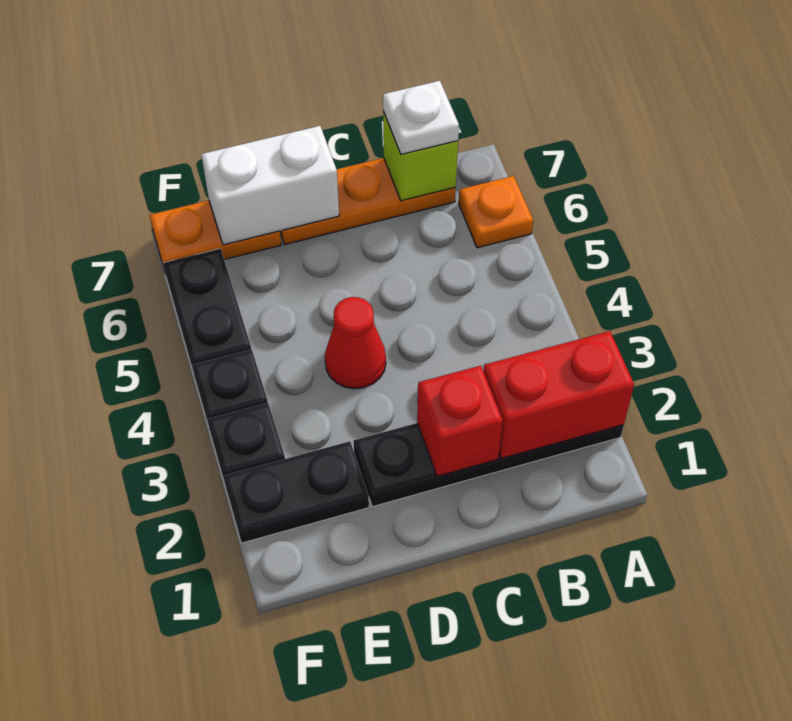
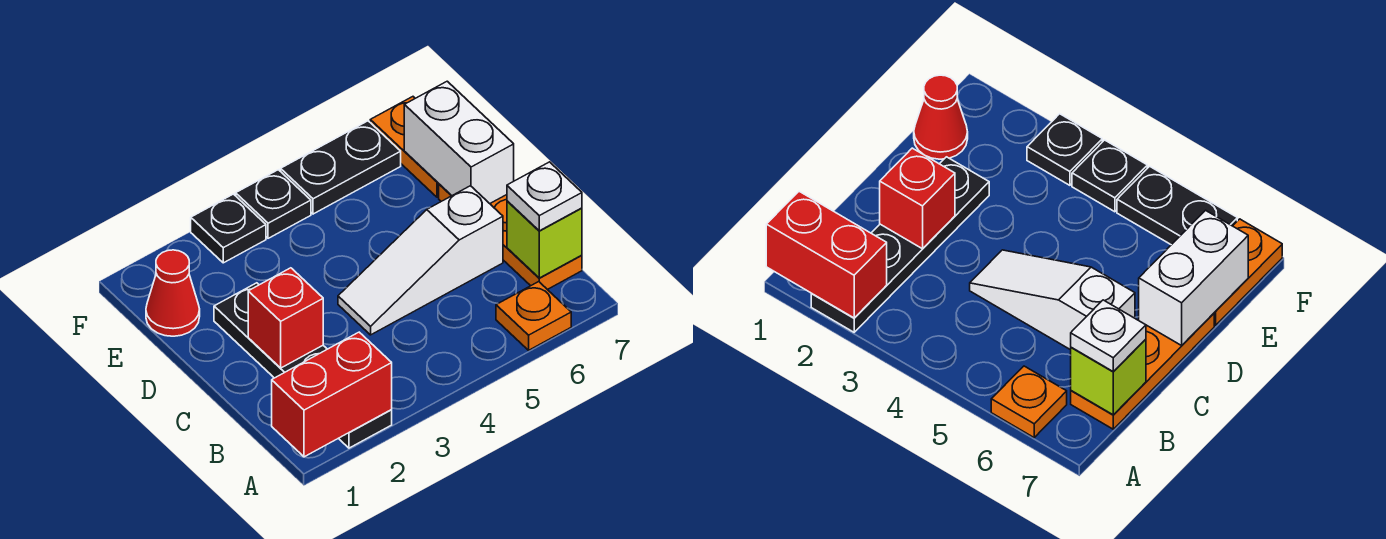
red brick A2:B2 level 2 -> red brick A1:A2 level 2
none -> white slope C4:C6 level 1 top 6
red cone D4 level 1 -> red cone E1 level 1
black plate E2:F2 level 1 -> none

